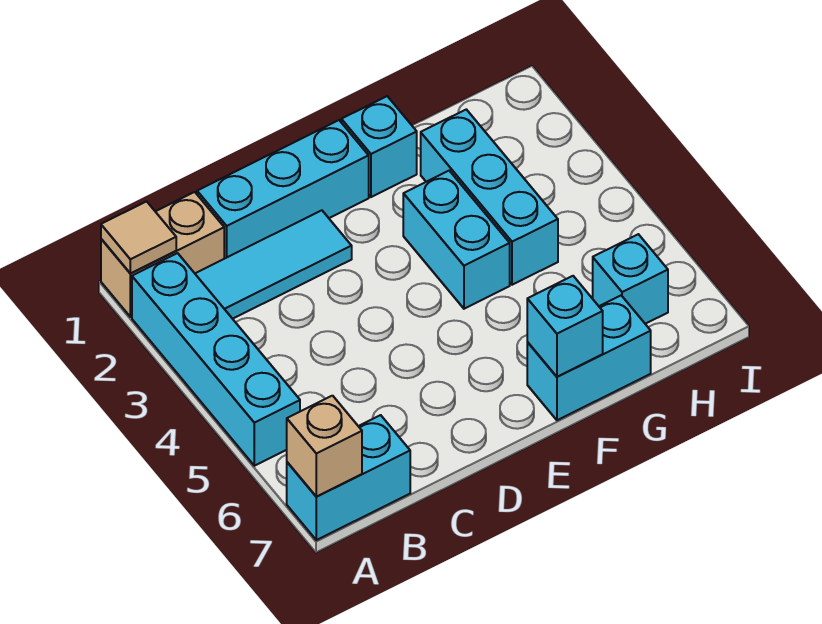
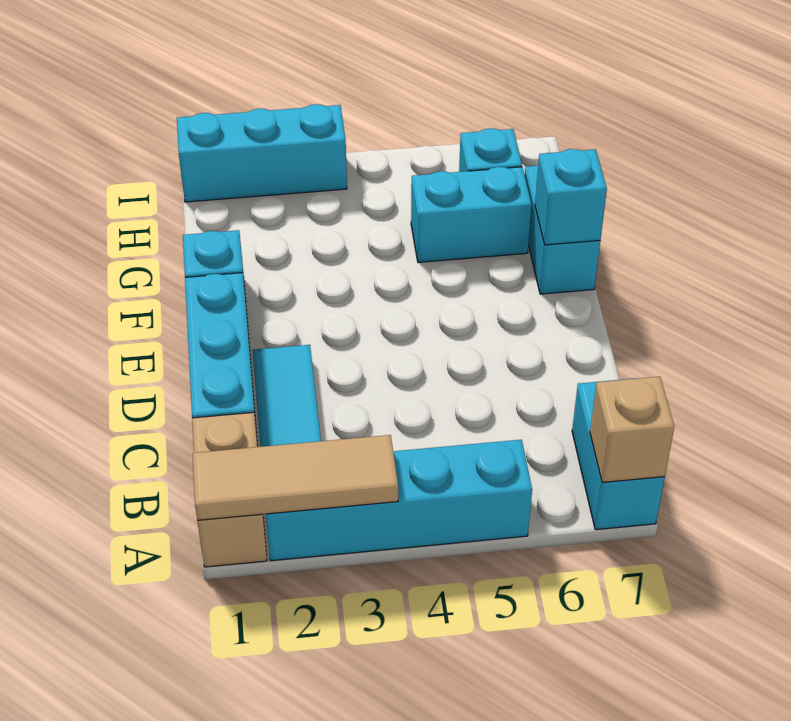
tan tile A1 level 2 -> tan tile A1:A3 level 2
cyan brick F3:F4 level 1 -> cyan brick G5:G6 level 1
cyan brick G2:G4 level 1 -> cyan brick I1:I3 level 1

